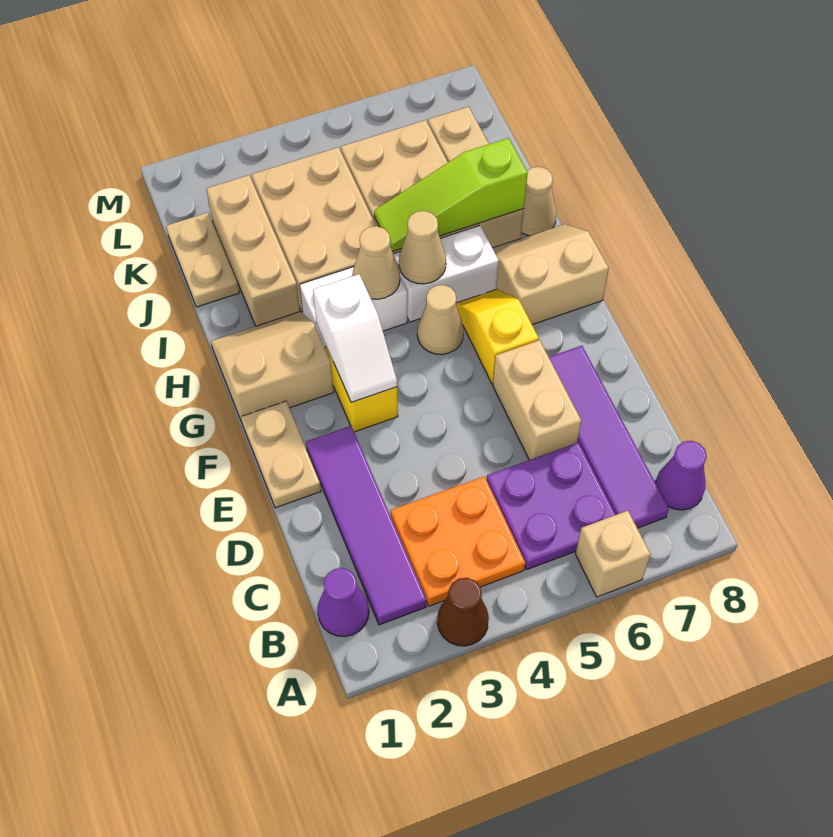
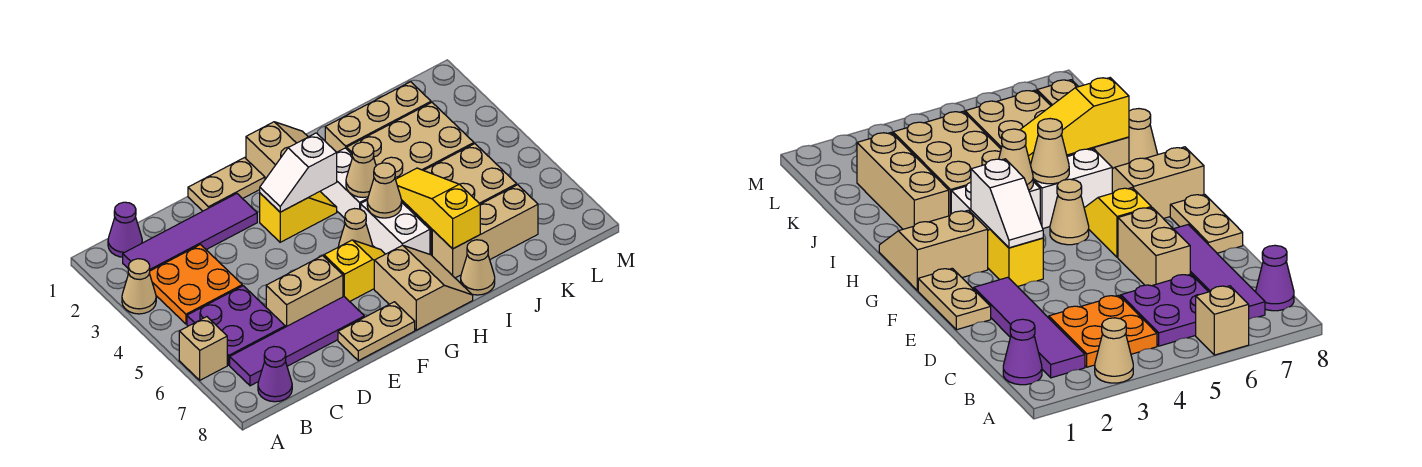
brown cone A3 level 1 -> tan cone A3 level 1
lime slope I5:I7 level 2 top 7 -> yellow slope I5:I7 level 2 top 7
tan plate J1:K1 level 1 -> tan plate E8:F8 level 1

